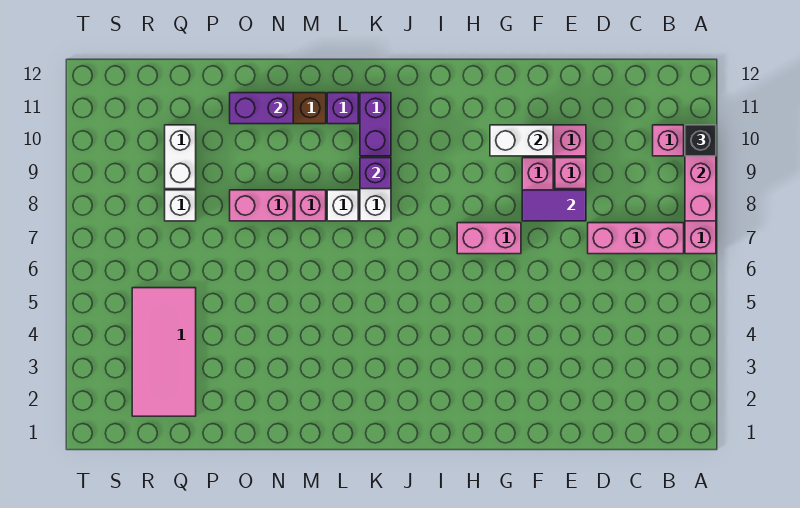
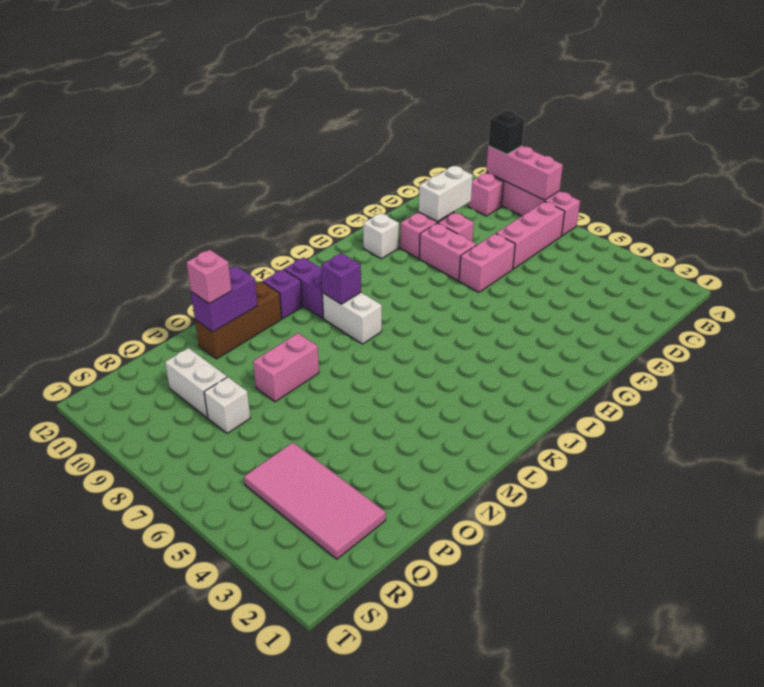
purple tile E8:F8 level 2 -> none
white brick F10:G10 level 2 -> white brick D10:E10 level 2
pink brick G7:H7 level 1 -> pink brick E7:F7 level 1
white brick L8 level 1 -> white brick G11 level 1
pink brick M8 level 1 -> pink brick O11 level 3

